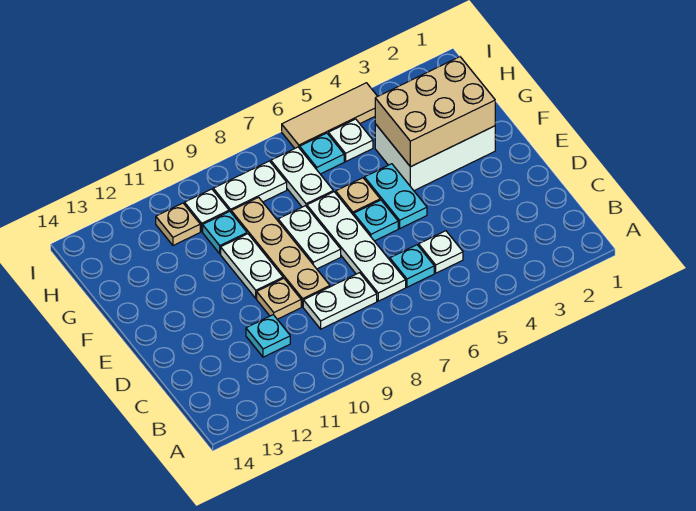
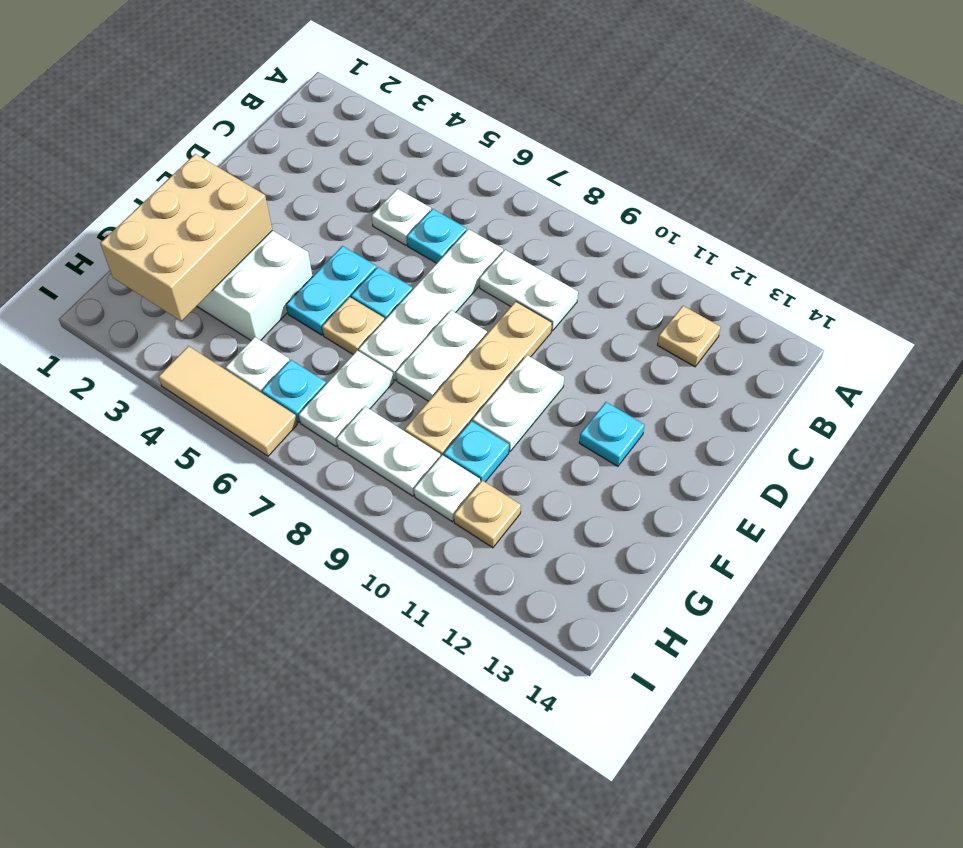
cyan plate C11 level 1 -> cyan plate E12 level 1
tan plate D10 level 1 -> tan plate B12 level 1
tan brick F2:G4 level 2 -> tan brick F2:H3 level 2

